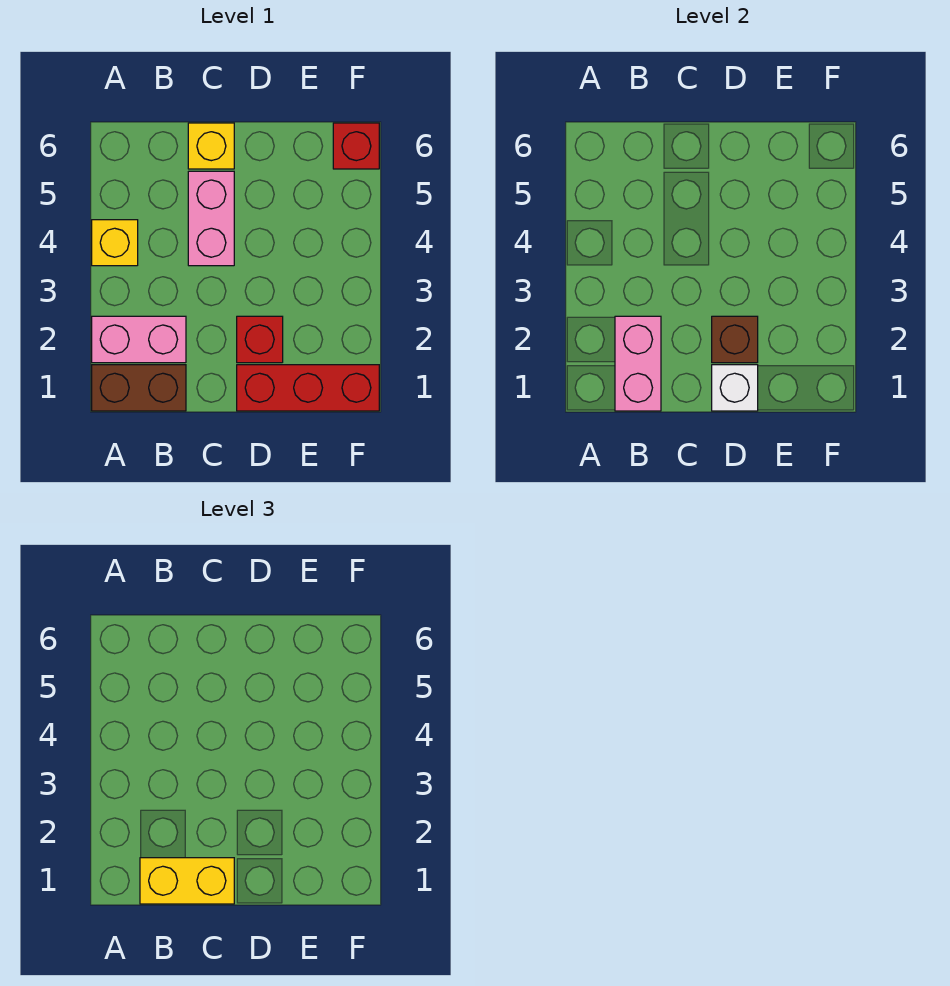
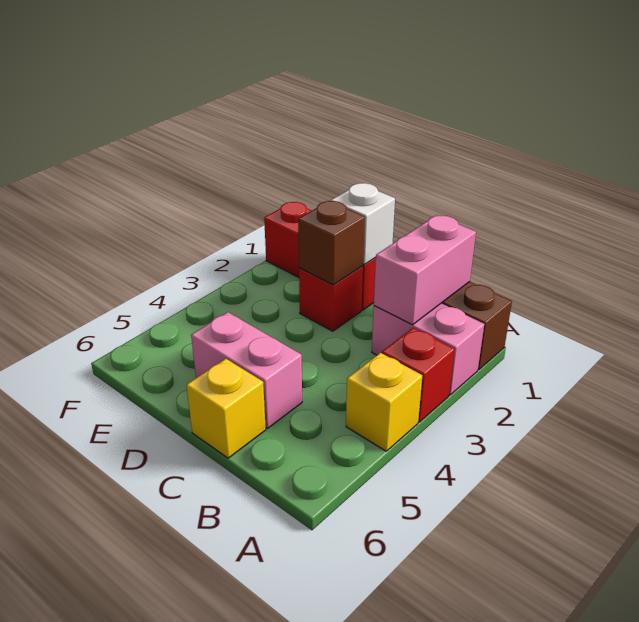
yellow brick B1:C1 level 3 -> none
pink brick C4:C5 level 1 -> pink brick C5:D5 level 1
red brick F6 level 1 -> red brick A3 level 1

